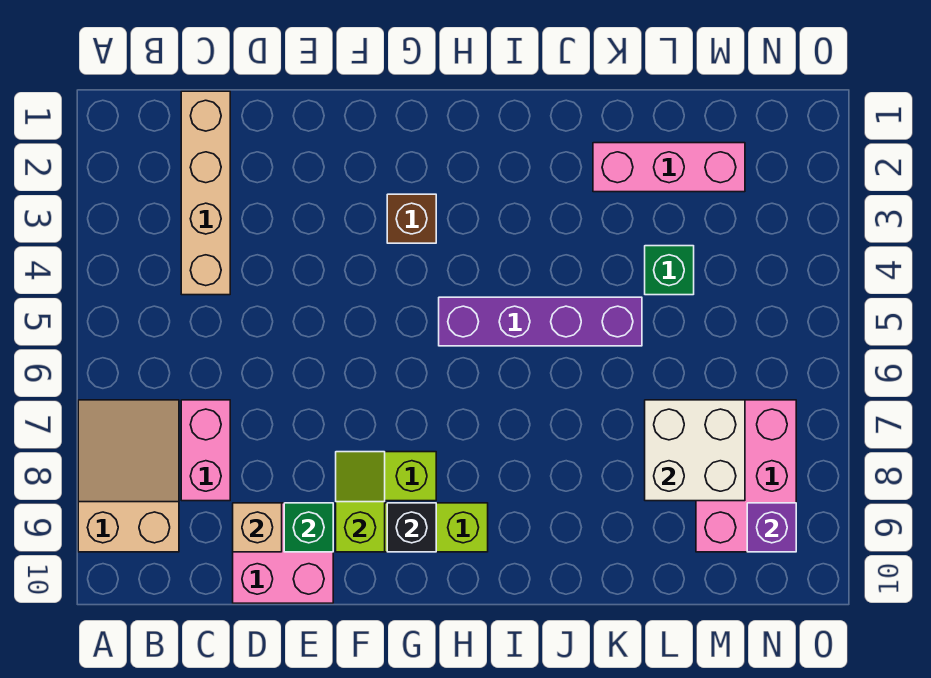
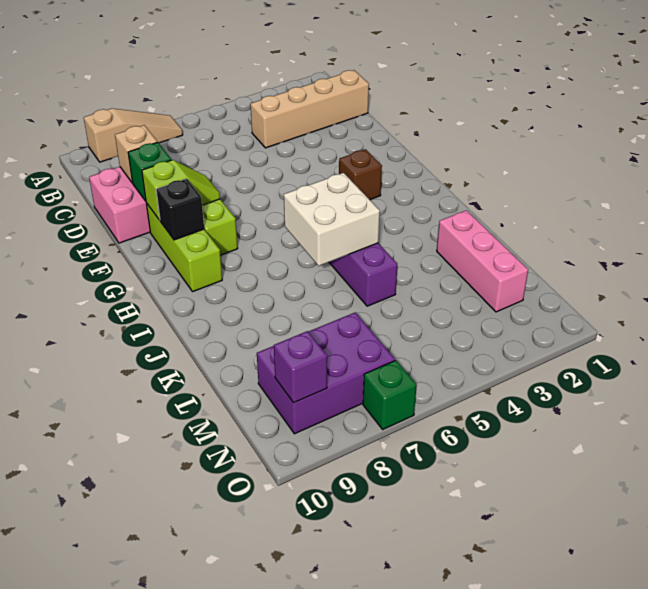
tan slope A7:B9 level 1 top 9 -> tan slope A7:A9 level 1 top 9
pink brick C7:C8 level 1 -> none
green brick L4 level 1 -> green brick O7 level 1
white brick L7:M8 level 2 -> white brick I5:J6 level 2
pink brick M7:N9 level 1 -> purple brick M7:N9 level 1

